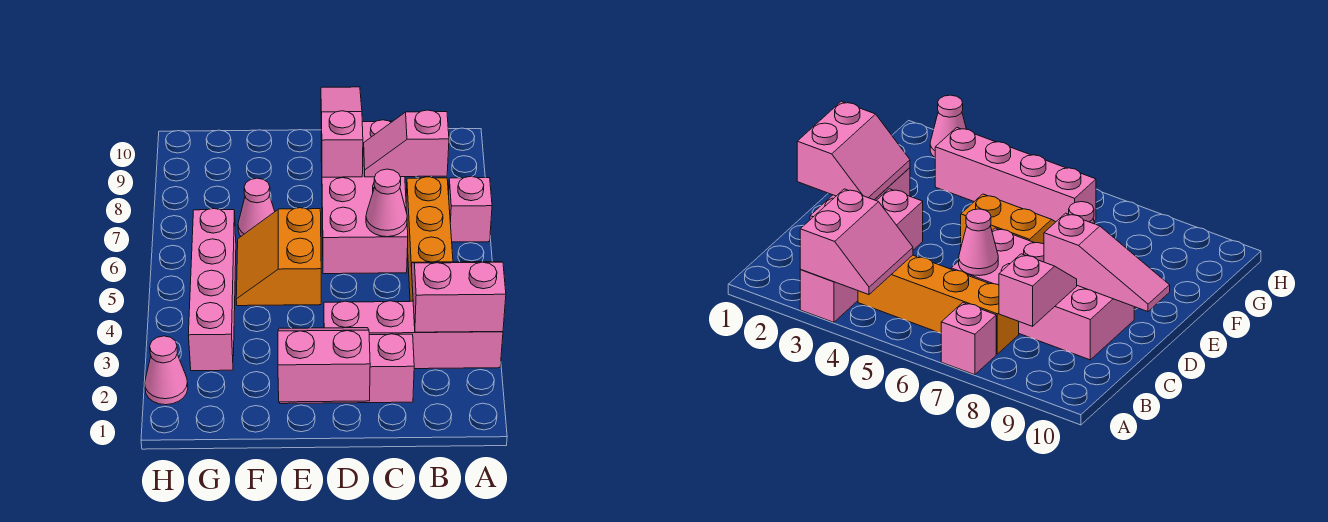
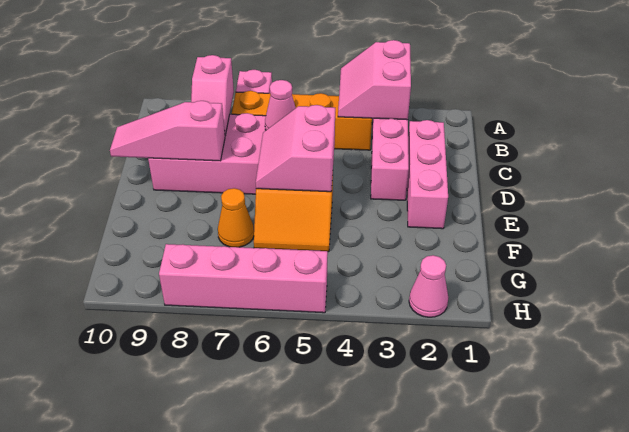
pink slope D1:E2 level 2 top 1 -> pink slope D5:E6 level 2 top 5
pink cone F7 level 1 -> orange cone F7 level 1
pink brick G3:G6 level 1 -> pink brick H5:H8 level 1

